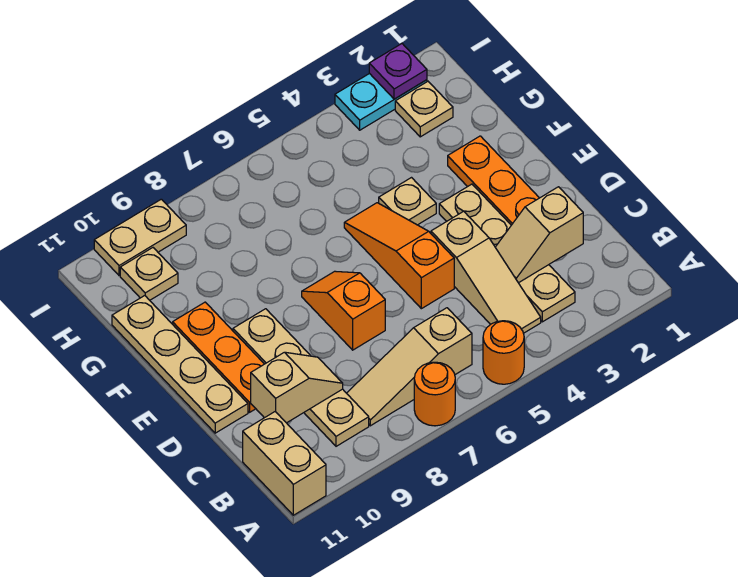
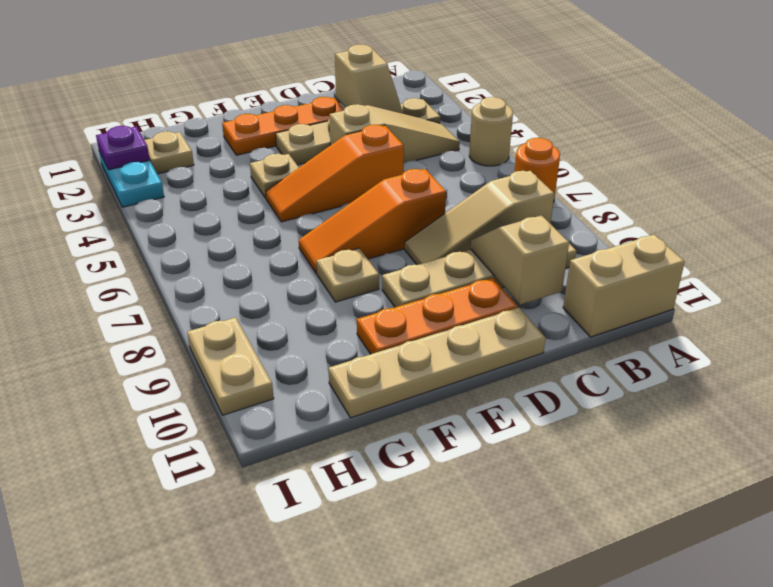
orange round brick A5 level 1 -> tan round brick A5 level 1
tan slope B6:B8 level 1 top 6 -> tan slope B8:D8 level 1 top B
orange slope D7:E7 level 1 top D -> orange slope D7:F7 level 1 top D
tan plate H10 level 1 -> tan plate F8 level 1

